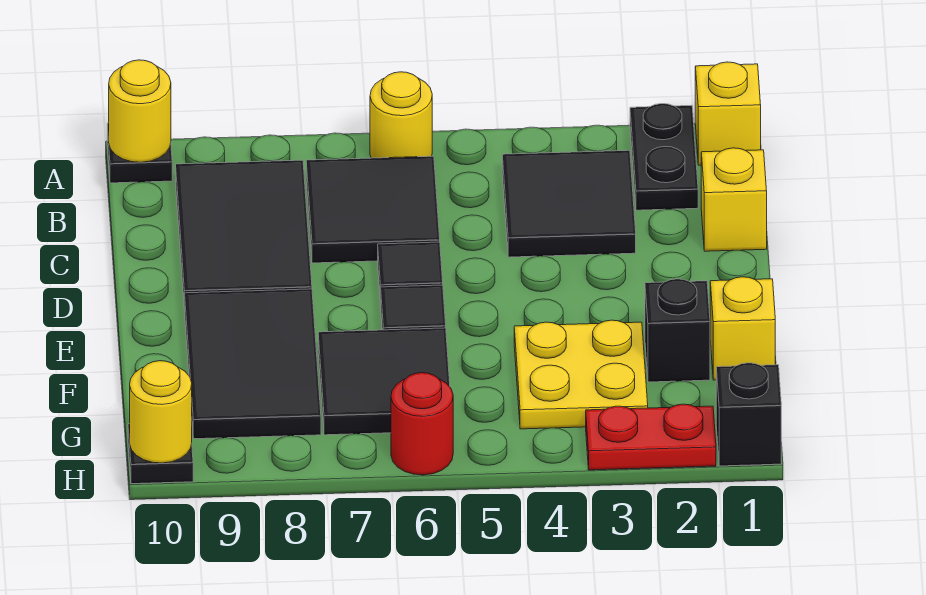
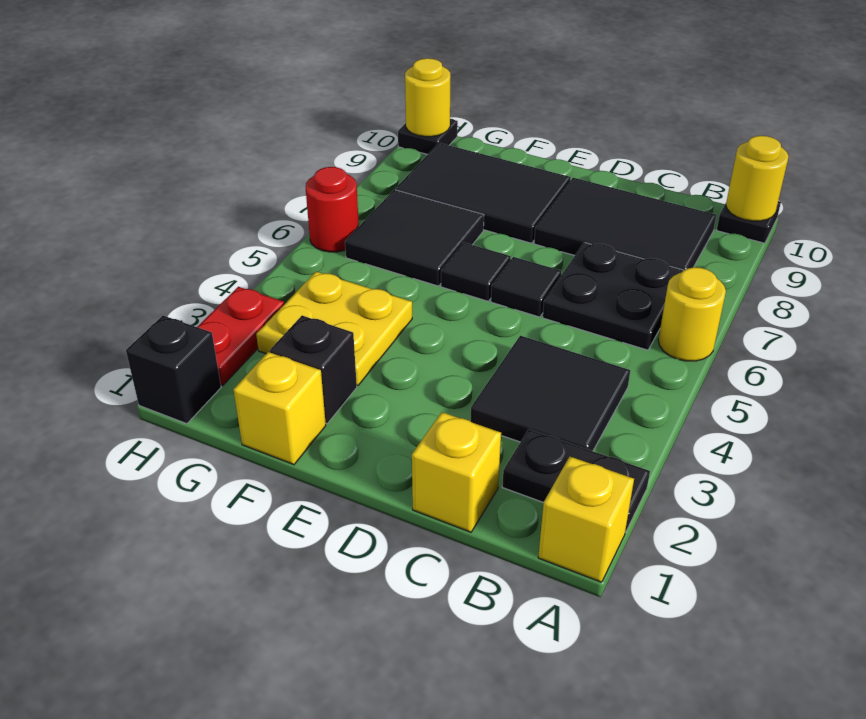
black tile B6:C7 level 1 -> black plate B6:C7 level 1

